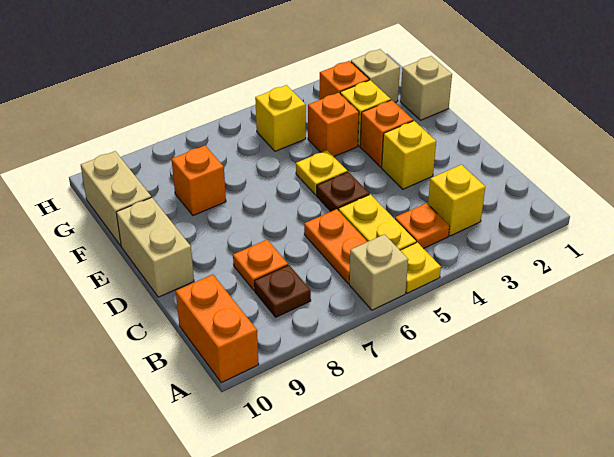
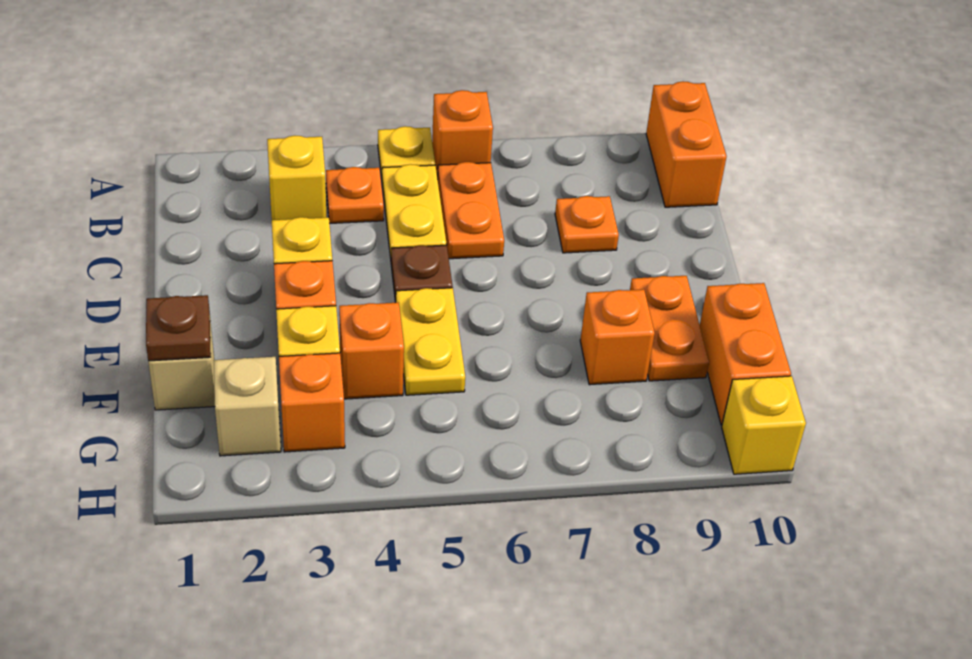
tan brick A6 level 1 -> orange brick A6 level 1
brown plate B8 level 1 -> brown plate F1 level 2
tan brick D10:E10 level 1 -> none
yellow plate E5 level 1 -> yellow plate E5:F5 level 1
none -> orange plate E9:F9 level 1
tan brick F10:G10 level 1 -> orange brick F10:G10 level 1
yellow brick G5 level 1 -> yellow brick H10 level 1

